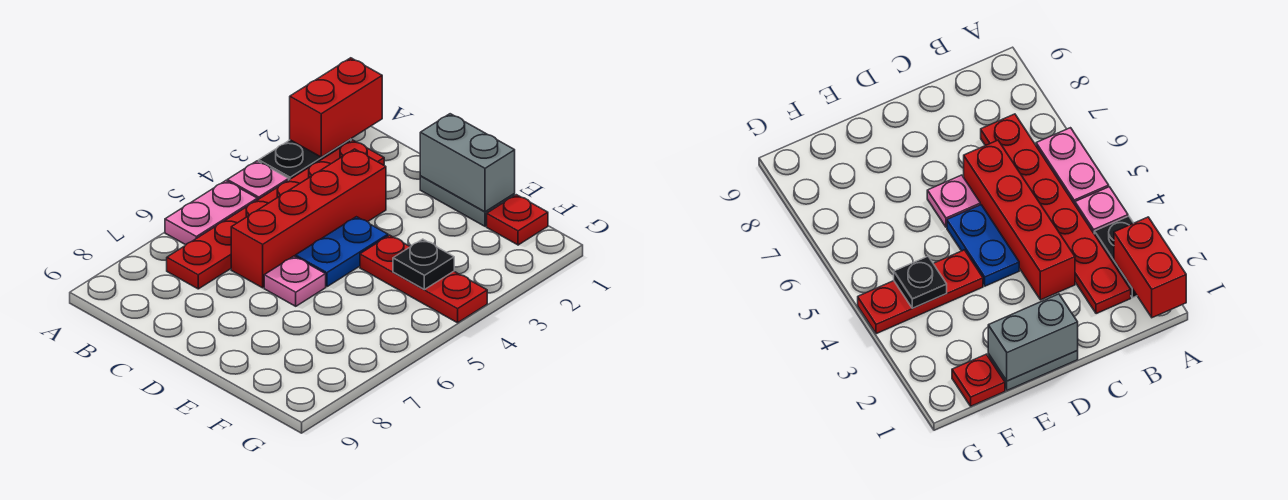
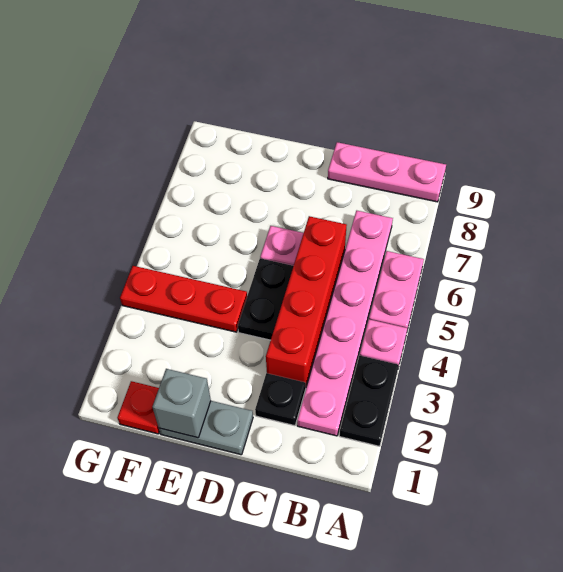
red brick A1:A2 level 2 -> none
none -> pink plate A9:C9 level 1
red plate B2:B7 level 1 -> pink plate B2:B7 level 1
grey brick D1:E1 level 2 -> grey brick E1 level 2
blue plate D4:D5 level 1 -> black plate D4:D5 level 1
black plate F4 level 2 -> black plate C2 level 1

